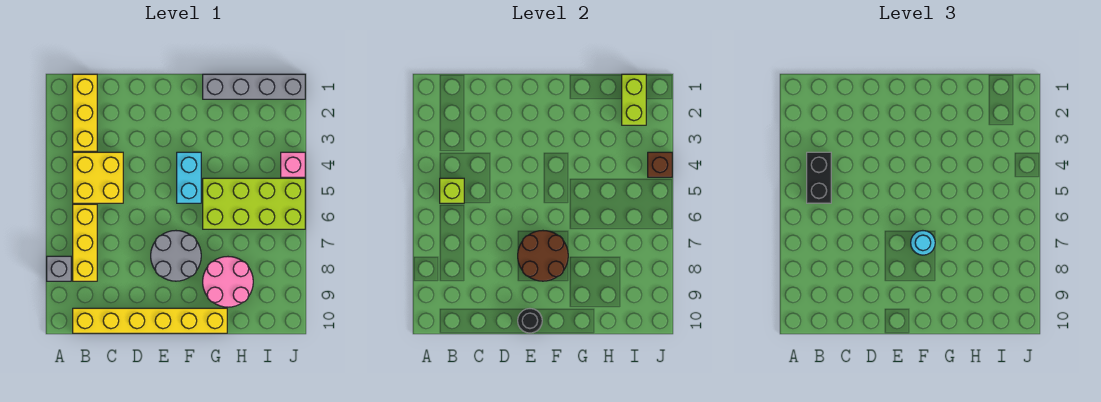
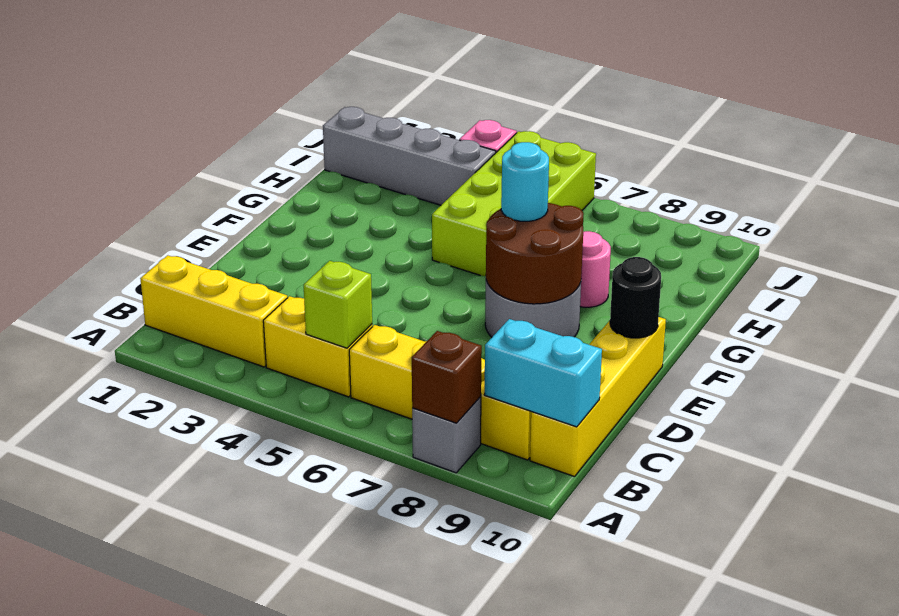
yellow brick B4:C5 level 1 -> yellow brick B4:B5 level 1
black brick B4:B5 level 3 -> none
yellow brick B6:B8 level 1 -> yellow brick B6:B9 level 1
yellow brick B10:G10 level 1 -> yellow brick B10:E10 level 1
cyan brick F4:F5 level 1 -> cyan brick B9:B10 level 2
grey brick G1:J1 level 1 -> grey brick I1:I4 level 1
pink round brick G8:H9 level 1 -> pink round brick G8 level 1
lime brick I1:I2 level 2 -> none
brown brick J4 level 2 -> brown brick A8 level 2

